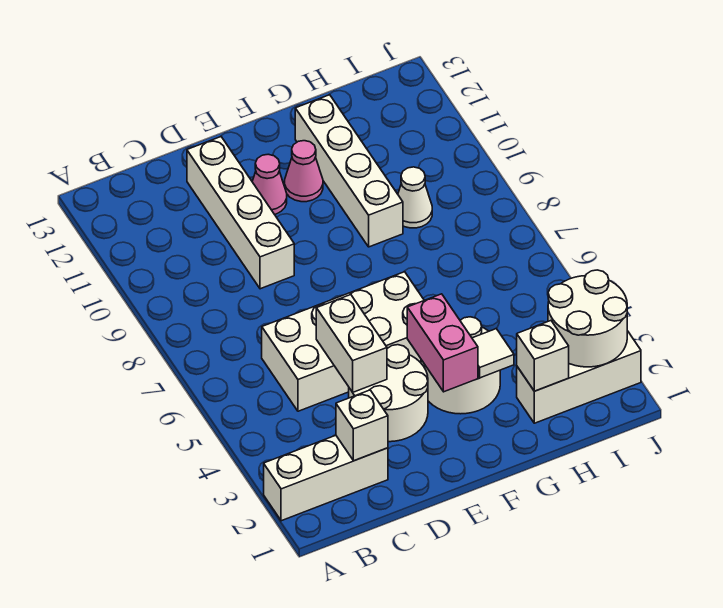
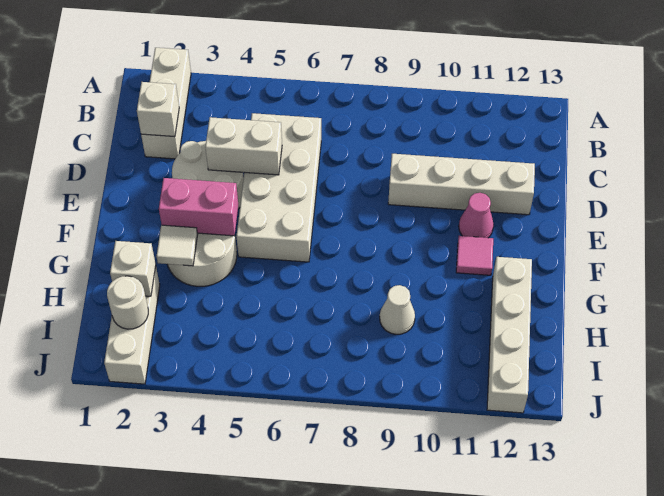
pink cone F11 level 1 -> pink tile F11 level 1
white brick G9:G12 level 1 -> white brick G12:J12 level 1
white round brick I2:J3 level 2 -> white round brick I2 level 2

